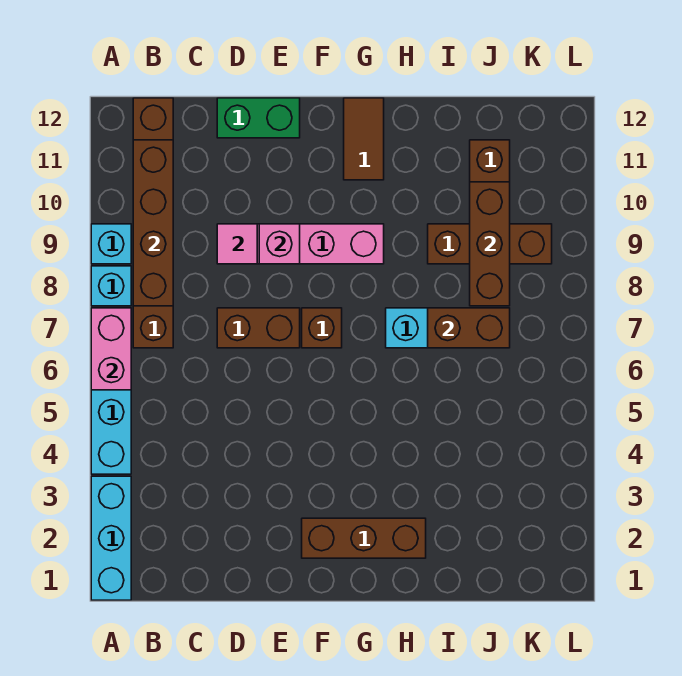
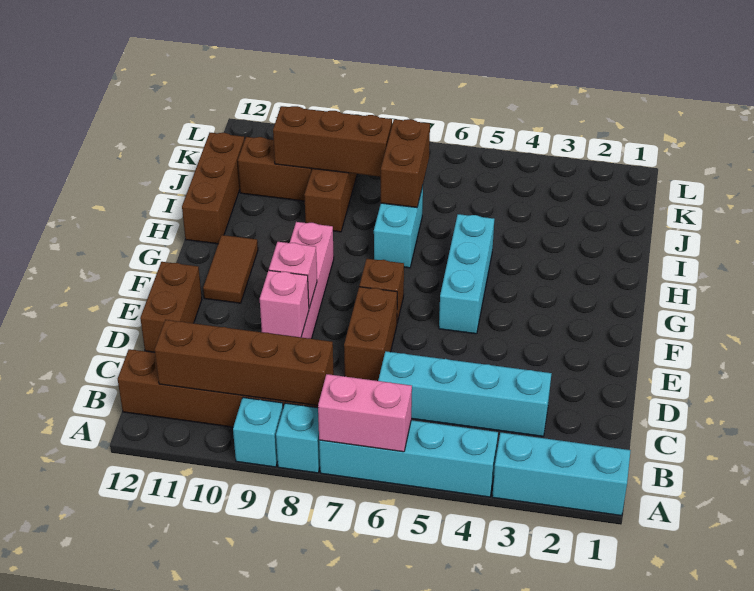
none -> cyan brick C3:C6 level 1
pink tile D9 level 2 -> pink brick D9 level 2
green brick D12:E12 level 1 -> brown brick D12:E12 level 1
brown brick F2:H2 level 1 -> brown brick H12:J12 level 1
none -> cyan brick F5:H5 level 1
brown tile G11:G12 level 1 -> brown tile F11:G11 level 1

